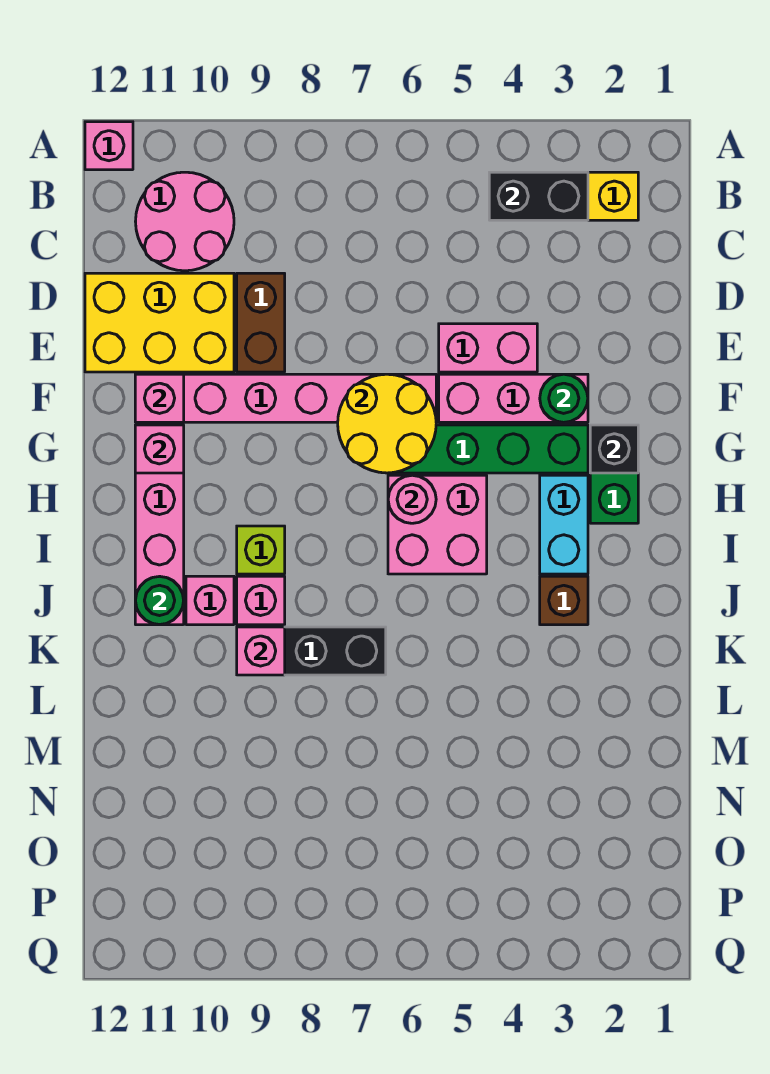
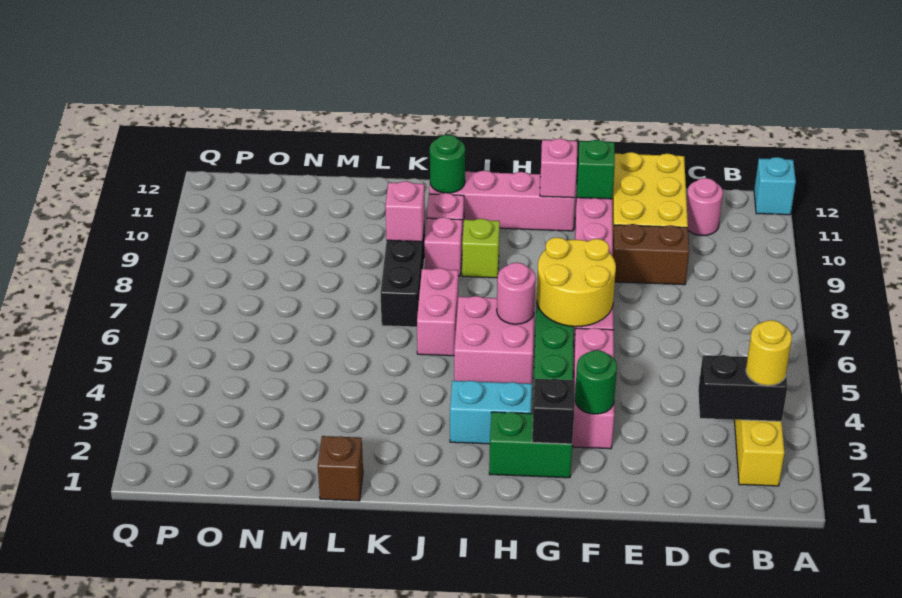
pink brick A12 level 1 -> cyan brick A12 level 1
black brick B3:B4 level 2 -> black brick B3:C3 level 2
none -> yellow round brick B3 level 3
pink round brick B10:C11 level 1 -> pink round brick C11 level 1
pink brick E4:E5 level 1 -> pink brick J6:J7 level 1
pink brick F11 level 2 -> green brick F11 level 2
brown brick J3 level 1 -> brown brick L1 level 1

